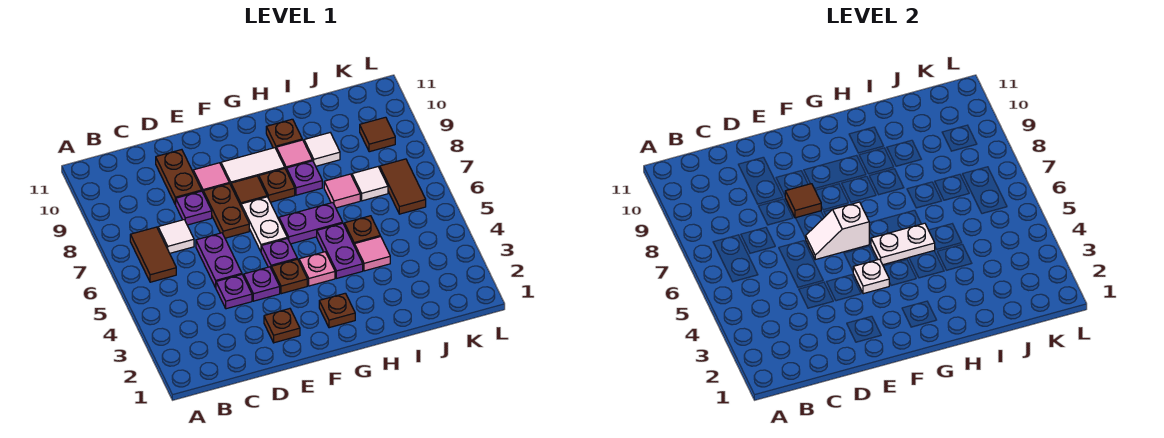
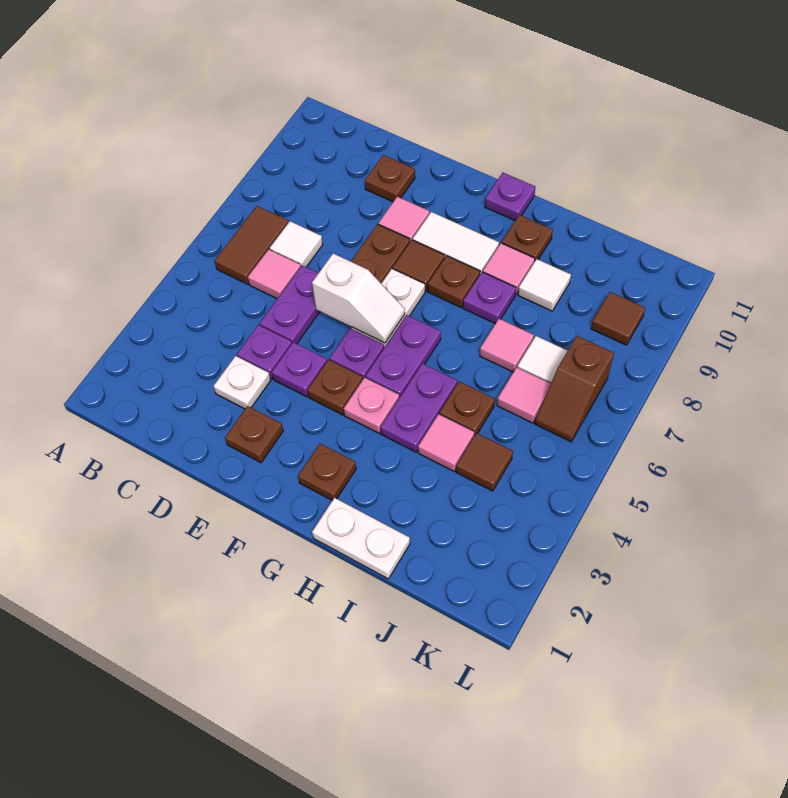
none -> pink tile C6 level 1
purple plate D8 level 1 -> purple plate G11 level 1
brown plate D9:D10 level 1 -> brown plate D10 level 1
white slope E6:F6 level 2 top F -> white slope E6:F6 level 2 top E
brown tile E8 level 2 -> brown tile J4 level 1
white plate F4 level 2 -> white plate D3 level 1
white plate G5:H5 level 2 -> white plate H1:I1 level 1
purple plate G6:H6 level 1 -> purple plate G5:G6 level 1
none -> pink tile J6 level 1
brown tile K6:K7 level 1 -> brown slope K6:K7 level 1 top 7

